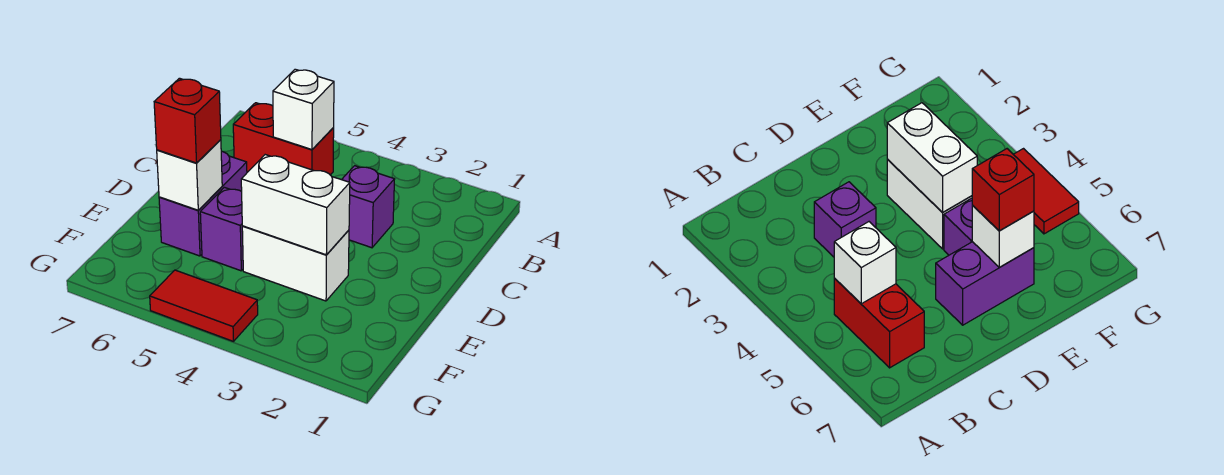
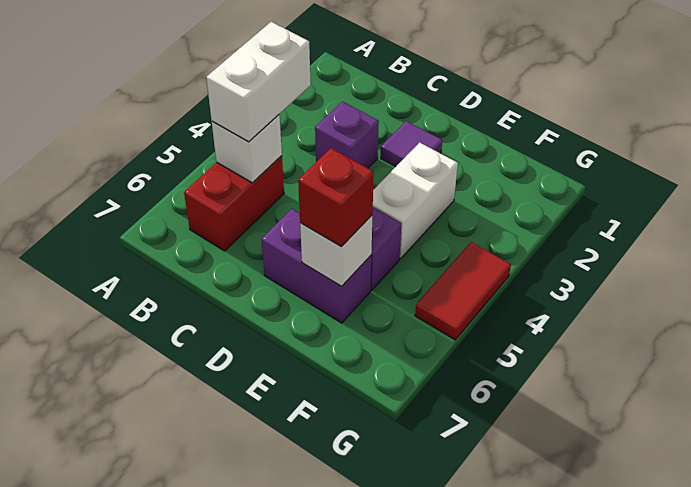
none -> purple tile D2 level 1
white brick E3:E4 level 2 -> white brick B4:B5 level 3

